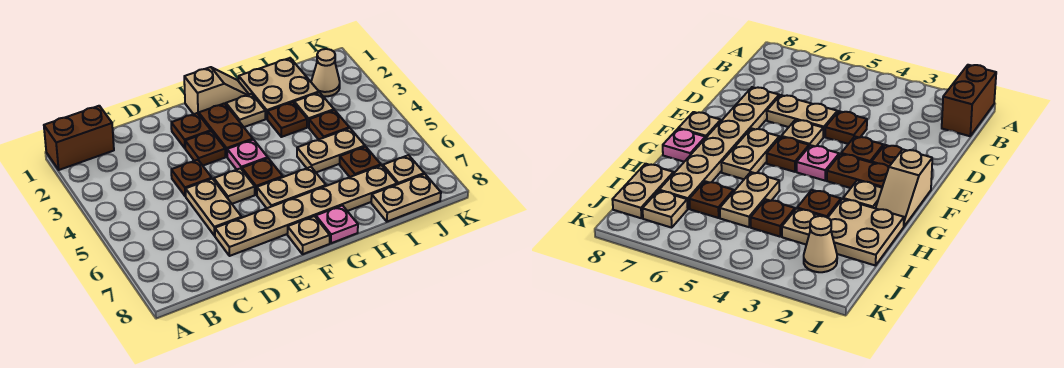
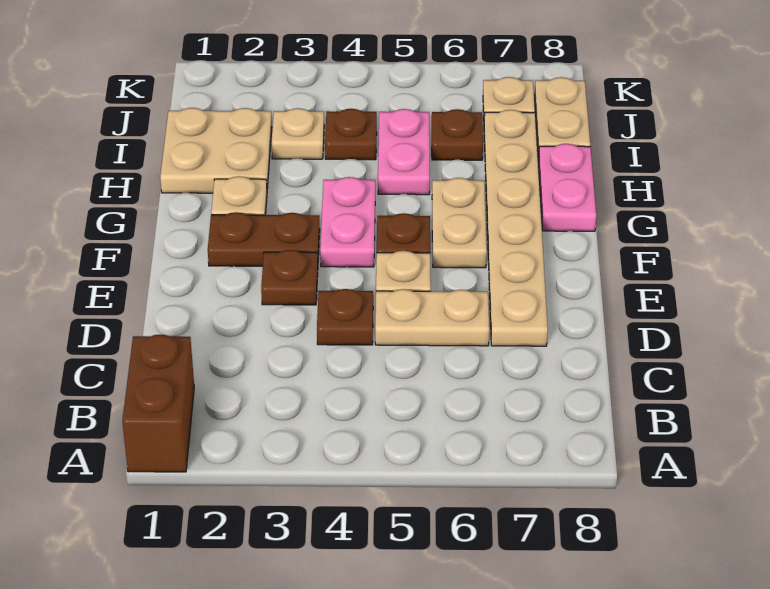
brown plate E2 level 1 -> none
tan slope F1:G1 level 1 top F -> none
pink plate F4 level 1 -> pink plate F4:G4 level 1
tan plate F8 level 1 -> none
pink plate G8 level 1 -> pink plate G8:H8 level 1
brown plate H3 level 1 -> none
tan plate H5:I5 level 1 -> pink plate H5:I5 level 1
tan cone J2 level 1 -> none

